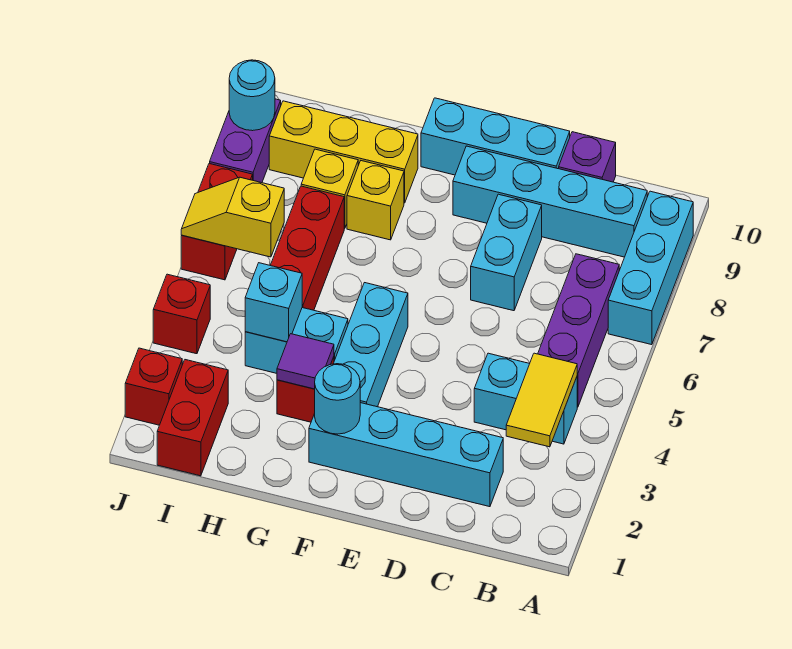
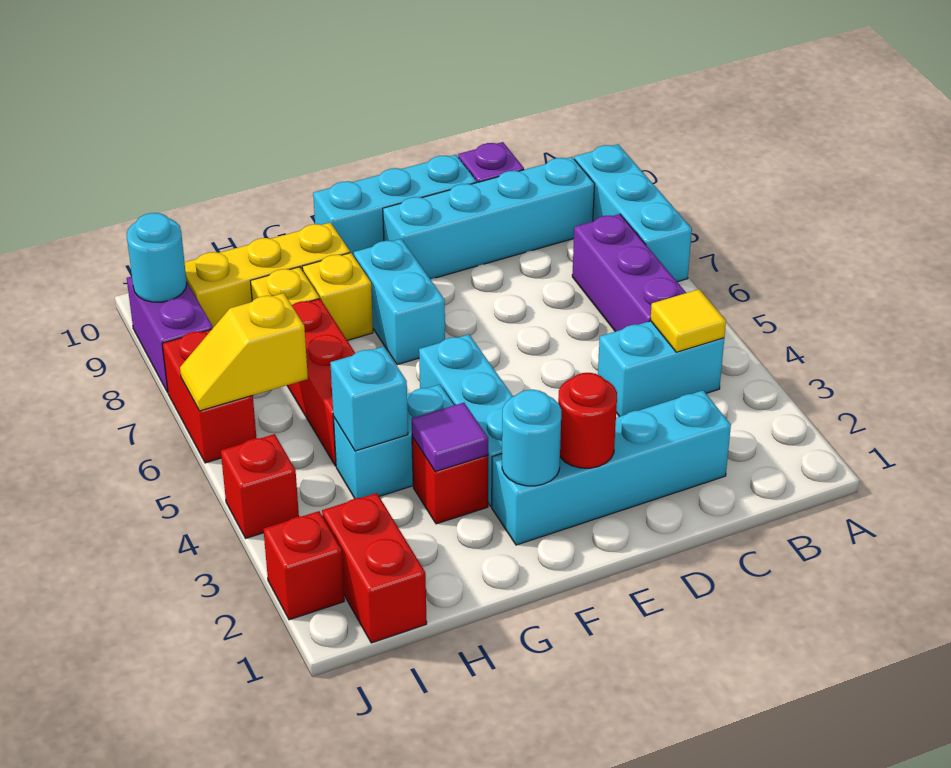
yellow tile B3:B4 level 2 -> yellow tile B4 level 2
cyan brick D7:D8 level 1 -> cyan brick F7:F8 level 1
none -> red round brick E2 level 2

